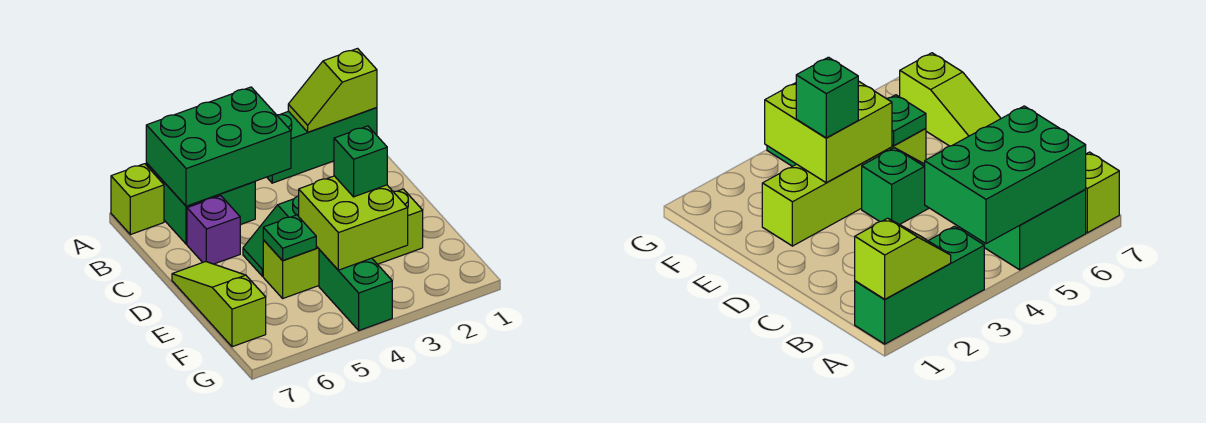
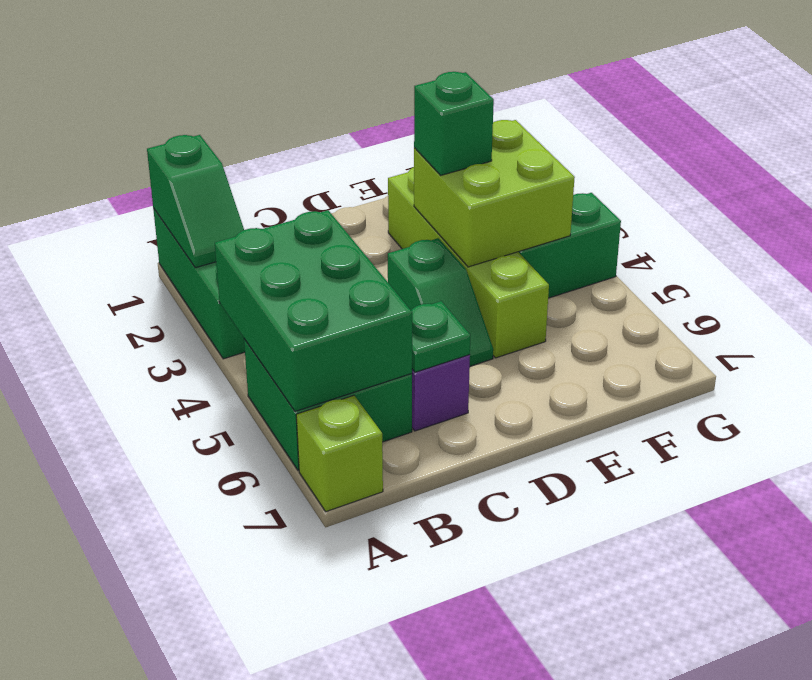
lime slope A1:A2 level 2 top 1 -> green slope A1:A2 level 2 top 1
lime slope D7:F7 level 1 top F -> none
green plate E5 level 2 -> green plate C6 level 2

